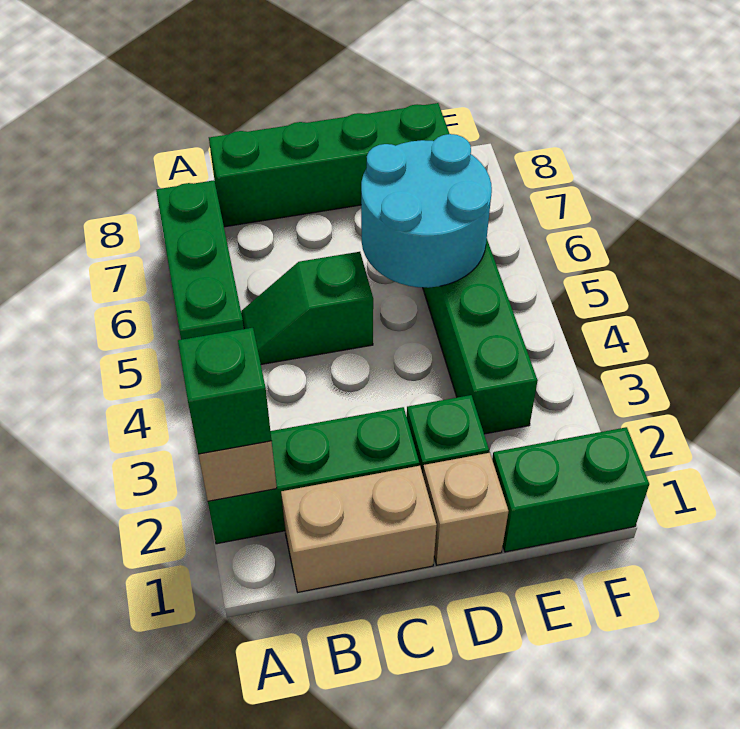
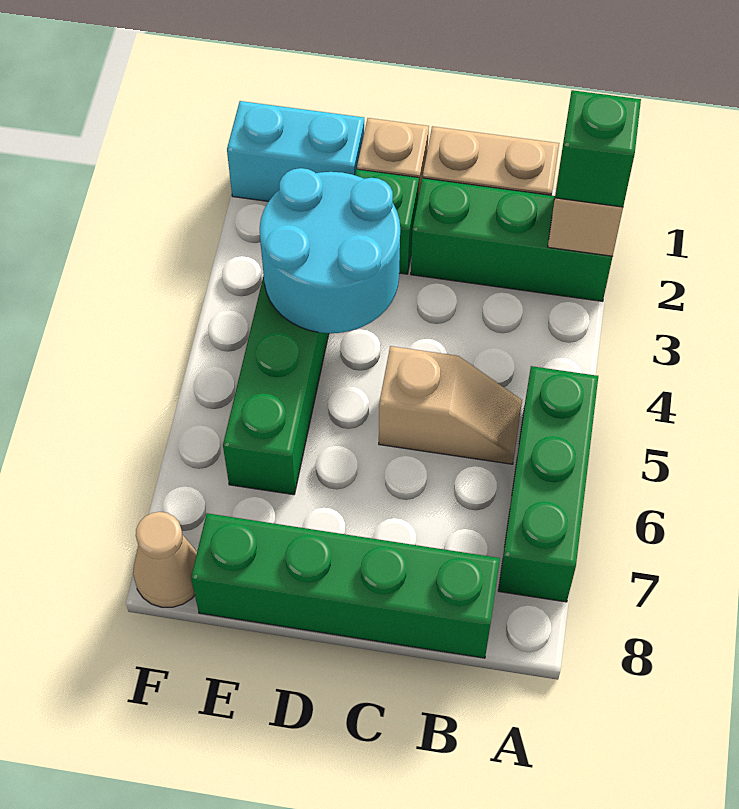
green slope B5:C5 level 1 top C -> tan slope B5:C5 level 1 top C
cyan round brick D5:E6 level 2 -> cyan round brick D3:E4 level 2
green brick E1:F1 level 1 -> cyan brick E1:F1 level 1
none -> tan cone F8 level 1

